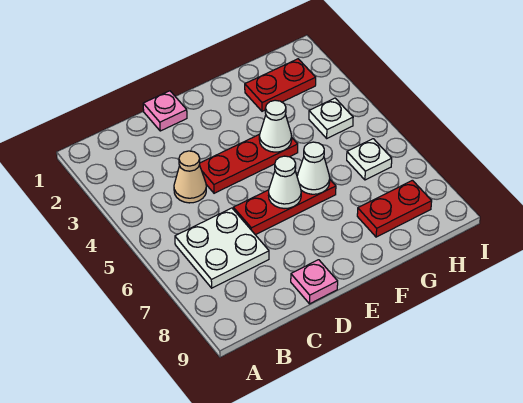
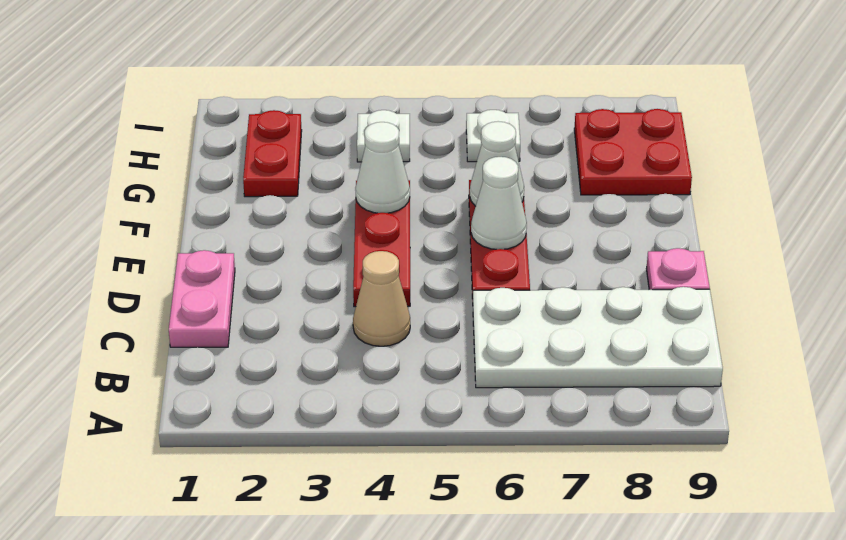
white plate B6:C7 level 1 -> white plate B6:C9 level 1
pink plate D1 level 1 -> pink plate C1:D1 level 1
red plate G8:H8 level 1 -> red plate G8:H9 level 1

